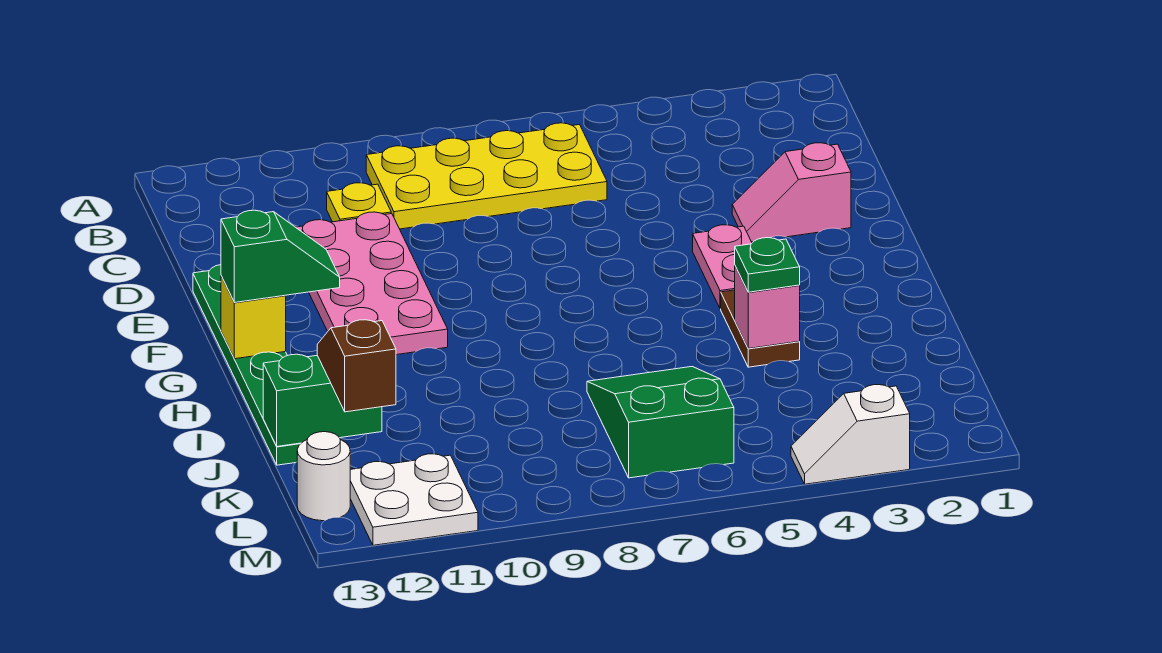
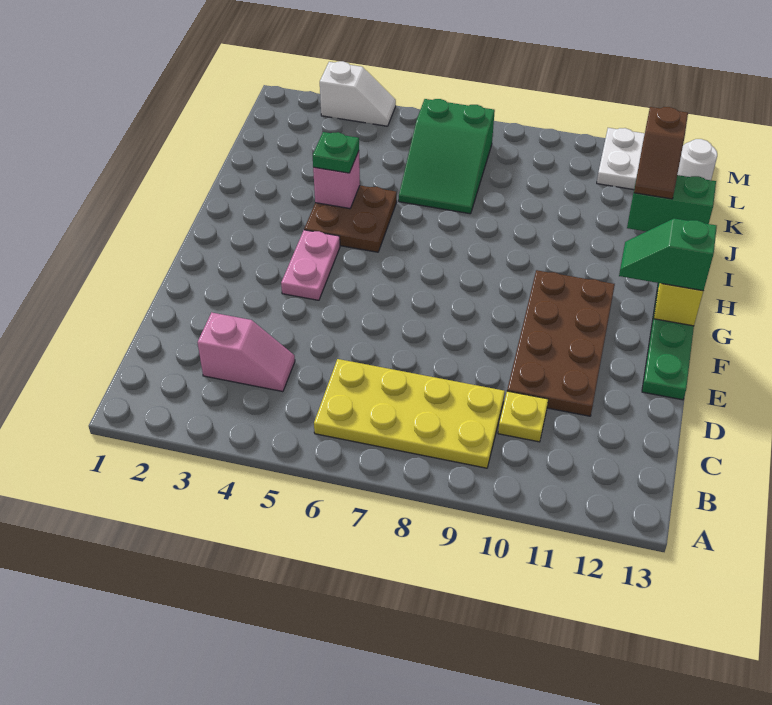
pink plate D10:G11 level 1 -> brown plate D10:G11 level 1
pink slope E2:E3 level 1 top 2 -> pink slope C3:C4 level 1 top 3
brown plate H4:I4 level 1 -> brown plate H4:I5 level 1

